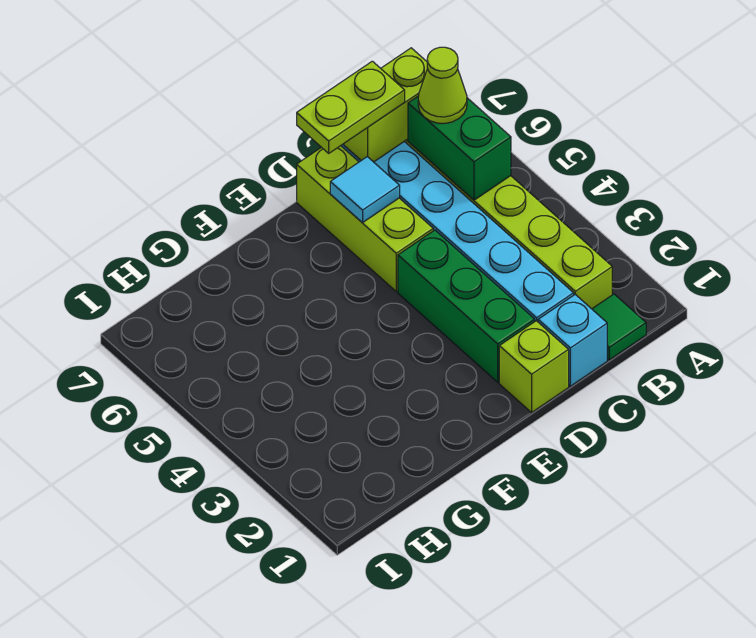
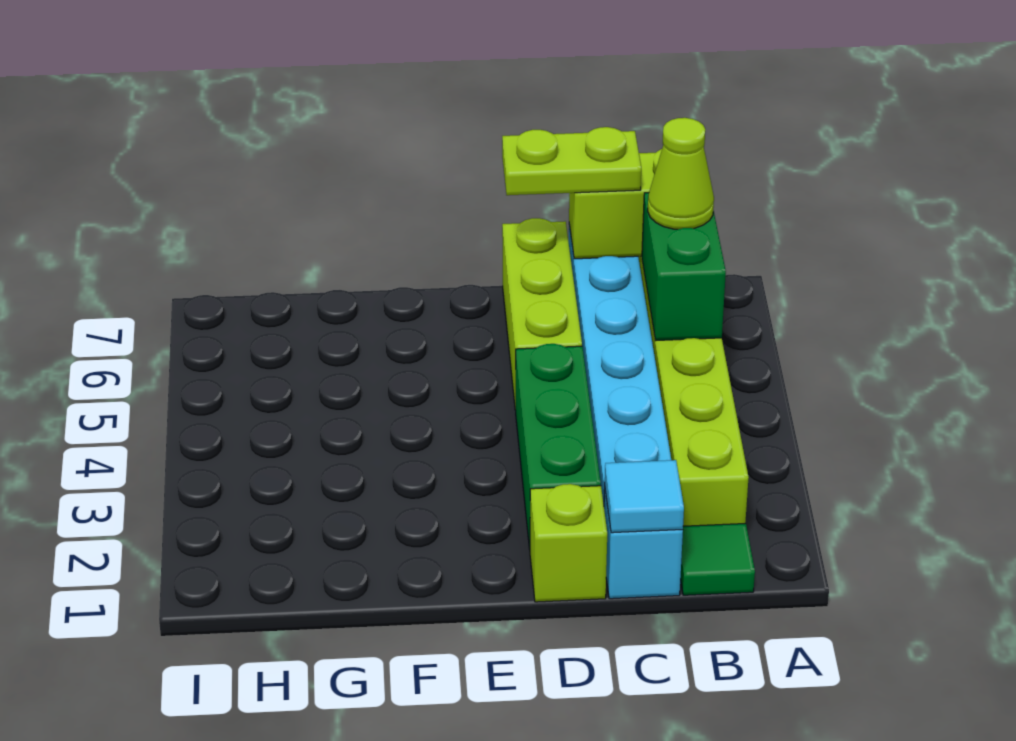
cyan tile D6 level 2 -> cyan tile C1 level 2

